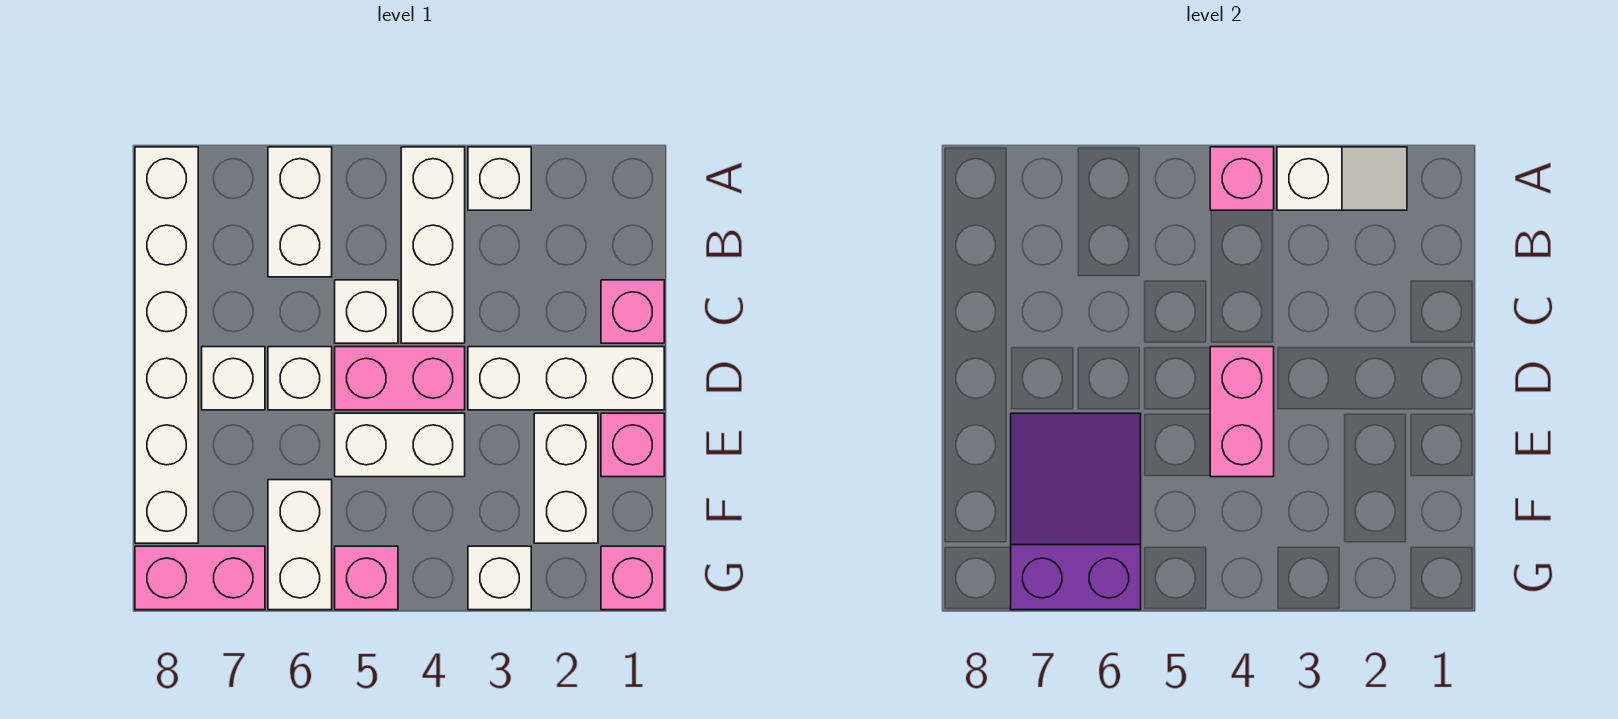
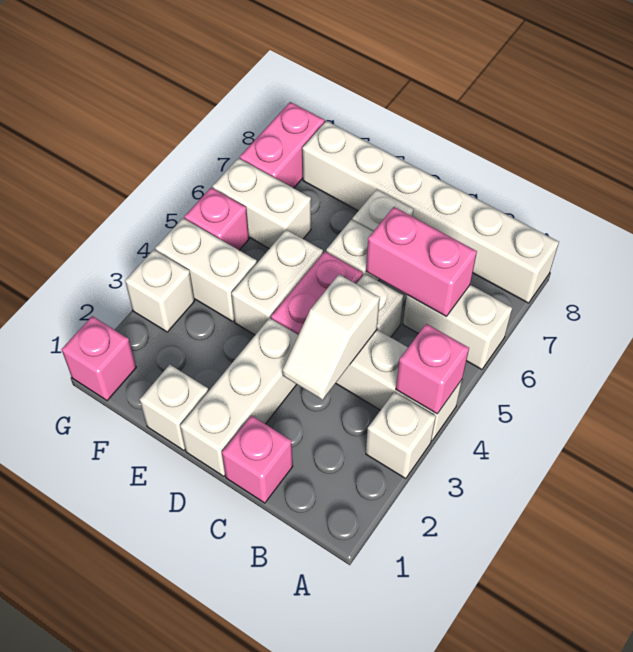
white slope A2:A3 level 2 top 3 -> white slope C3:C4 level 2 top 4
pink brick D4:E4 level 2 -> pink brick B6:C6 level 2
pink brick E1 level 1 -> white brick E1 level 1
white brick E2:F2 level 1 -> white brick F4:G4 level 1
purple slope E6:G7 level 2 top G -> none

